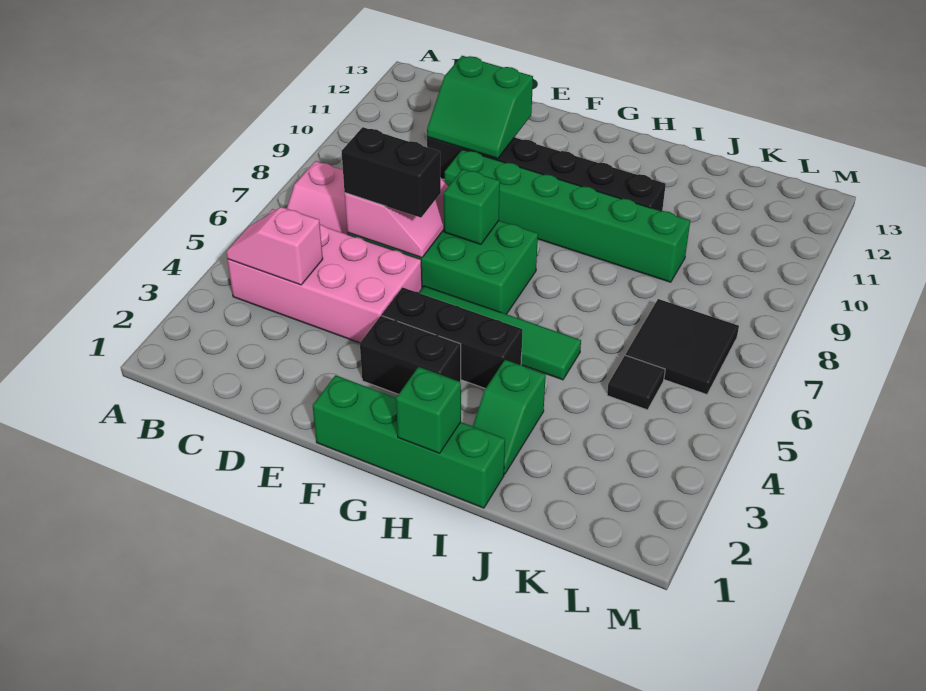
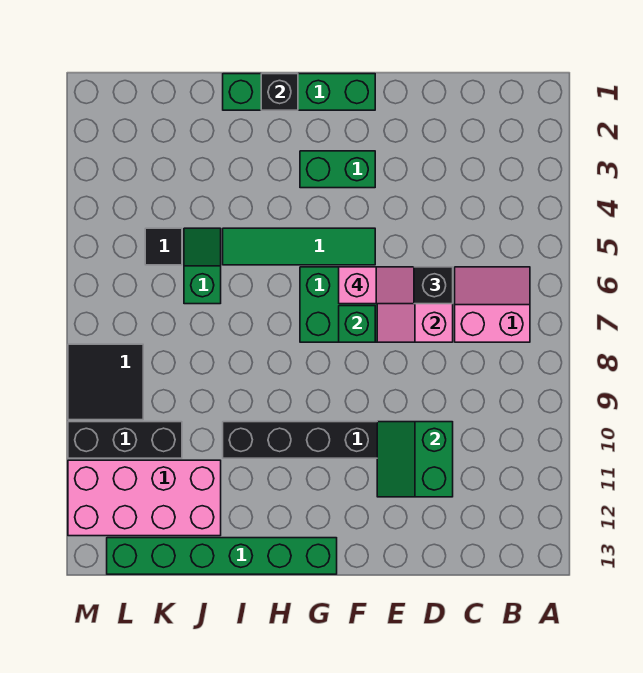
pink brick B4:E5 level 1 -> pink brick J11:M12 level 1
pink slope B4:C4 level 2 top C -> pink slope E6:F6 level 4 top F
green slope D10:E11 level 2 top 11 -> green slope D10:E11 level 2 top D
green brick E9:J9 level 1 -> green brick G13:L13 level 1
black brick F3:G3 level 1 -> green brick F3:G3 level 1
black brick F4:H4 level 1 -> black brick K10:M10 level 1
green brick H1 level 2 -> black brick H1 level 2
green slope I2:I3 level 1 top 3 -> green slope J5:J6 level 1 top 6
black tile K6:L7 level 1 -> black tile L8:M9 level 1

